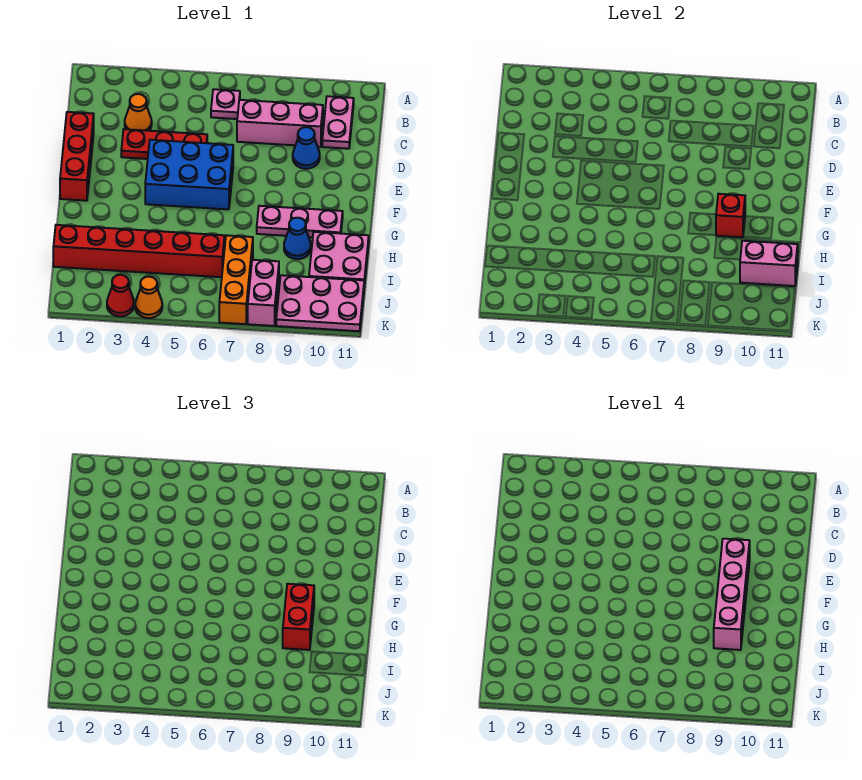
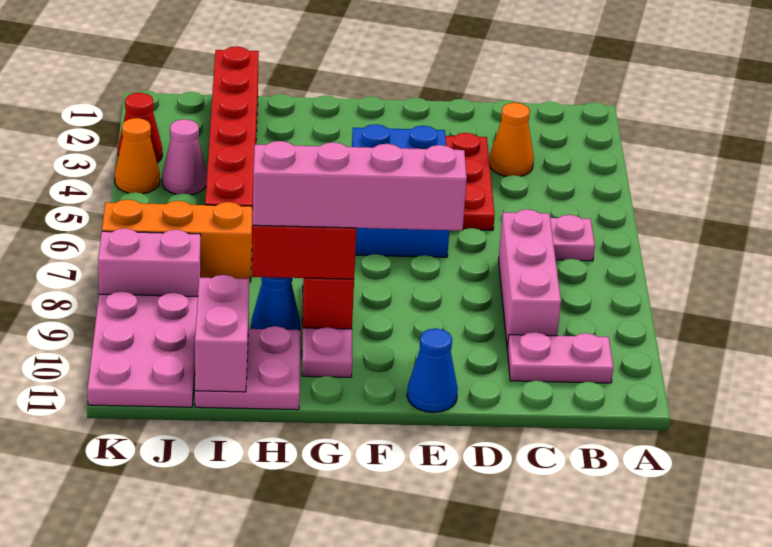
red brick D1:F1 level 1 -> none
blue cone D9 level 1 -> blue cone E11 level 1
none -> pink cone J4 level 1

